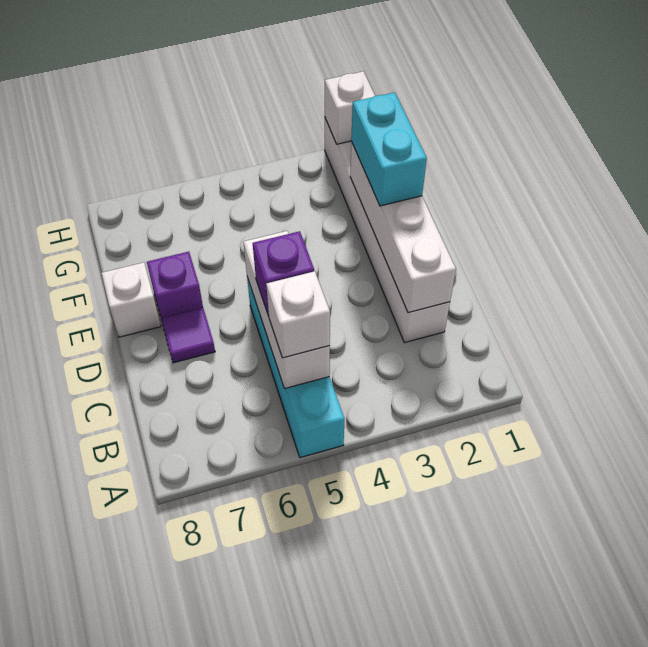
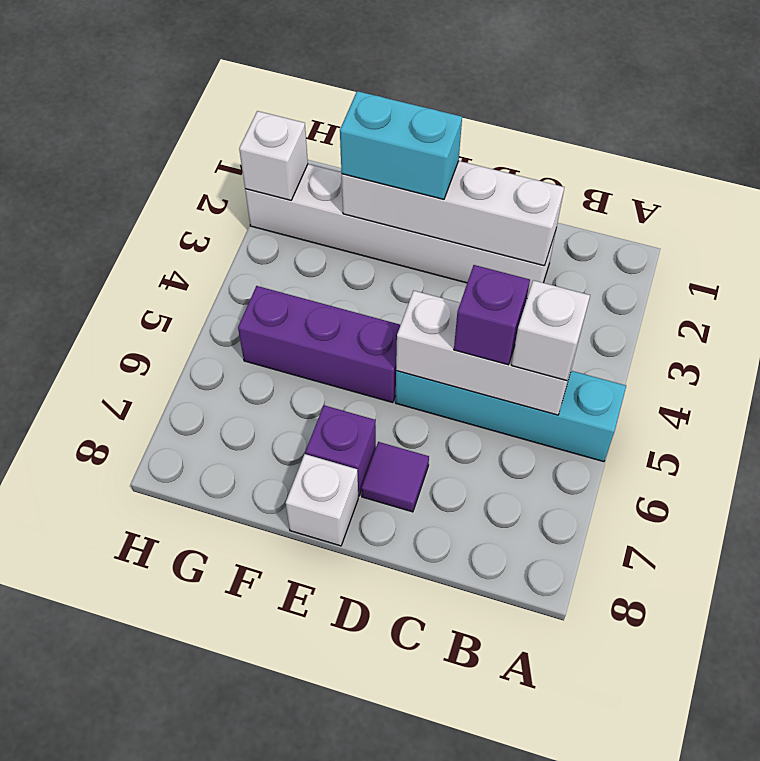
none -> purple brick E5:G5 level 1

